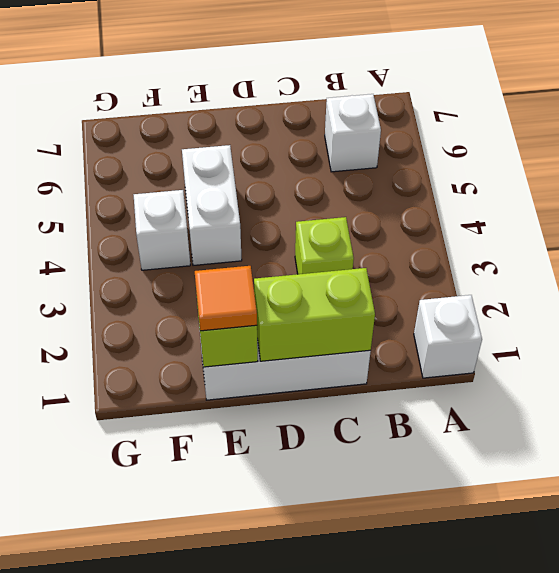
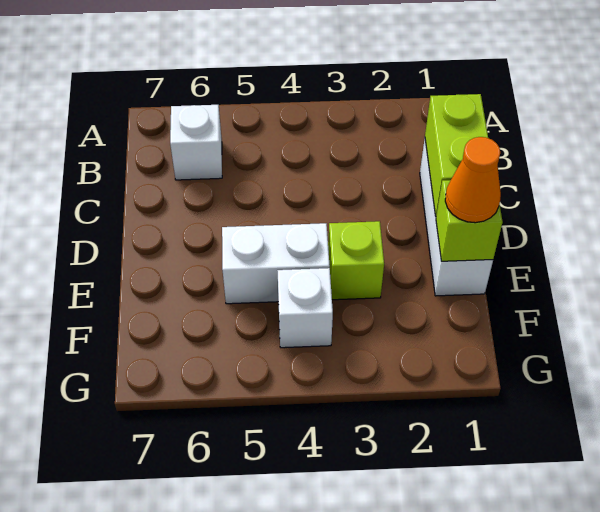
white brick A1 level 1 -> none
lime brick C3 level 1 -> lime brick E3 level 1
orange tile E1 level 3 -> orange cone E1 level 3

